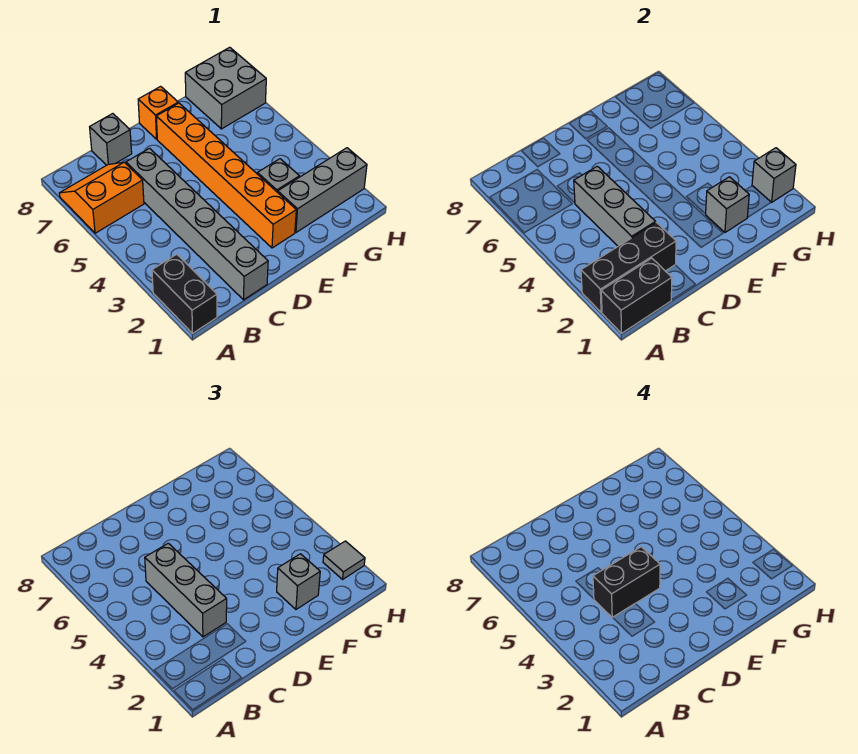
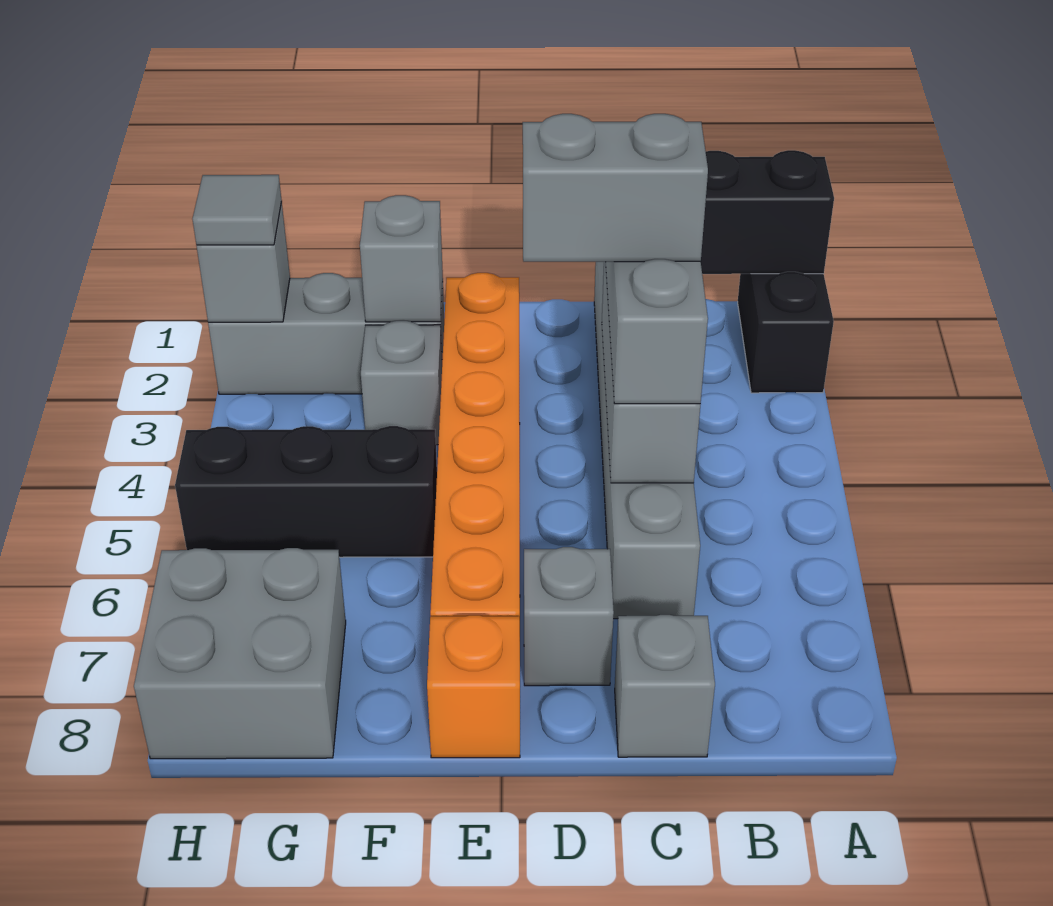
black brick A2:C2 level 2 -> black brick F5:H5 level 1
orange slope A6:B7 level 1 top 6 -> none
black brick C4:D4 level 4 -> grey brick C4:D4 level 4
grey brick F2 level 3 -> grey brick D7 level 1

